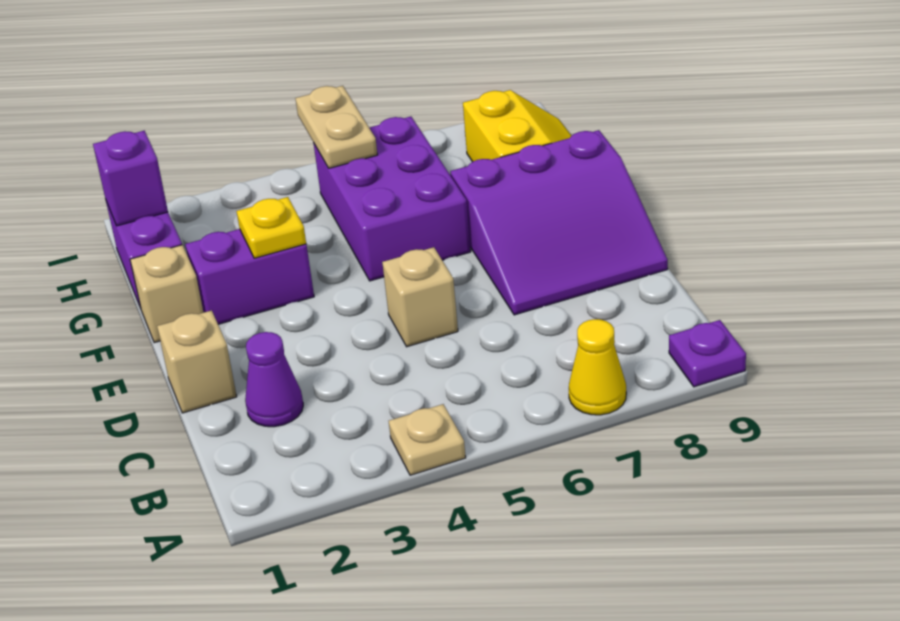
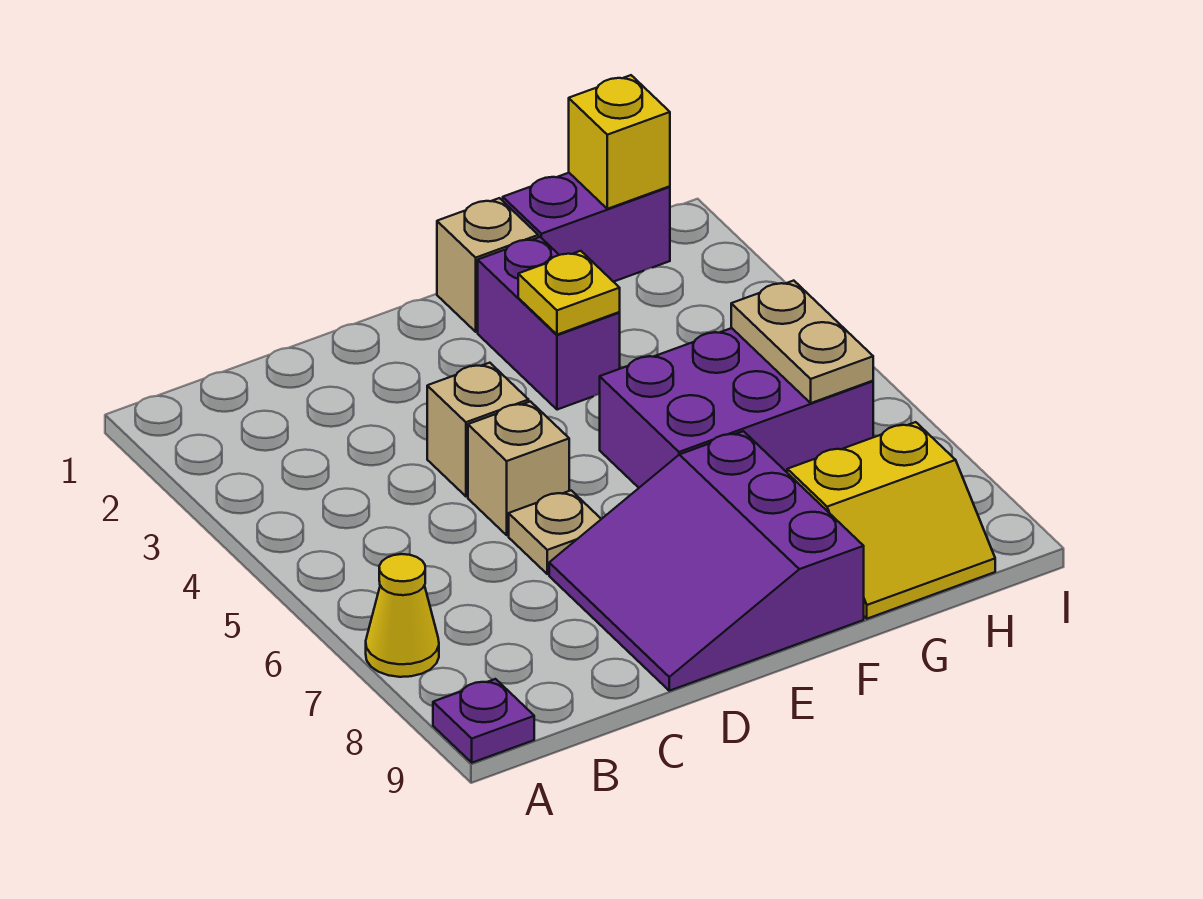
tan plate A4 level 1 -> tan plate D6 level 1
purple cone C2 level 1 -> none
tan brick D1 level 1 -> tan brick D4 level 1
purple brick H1 level 2 -> yellow brick H1 level 2
tan plate H5:I5 level 2 -> tan plate H5:H6 level 2

